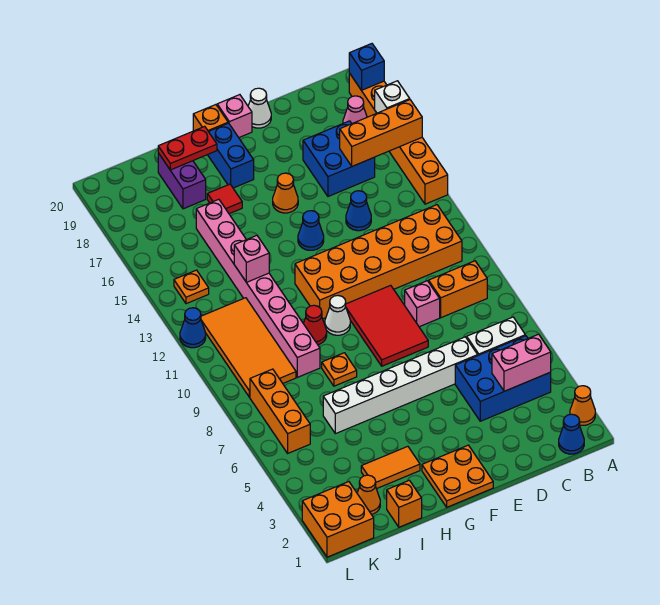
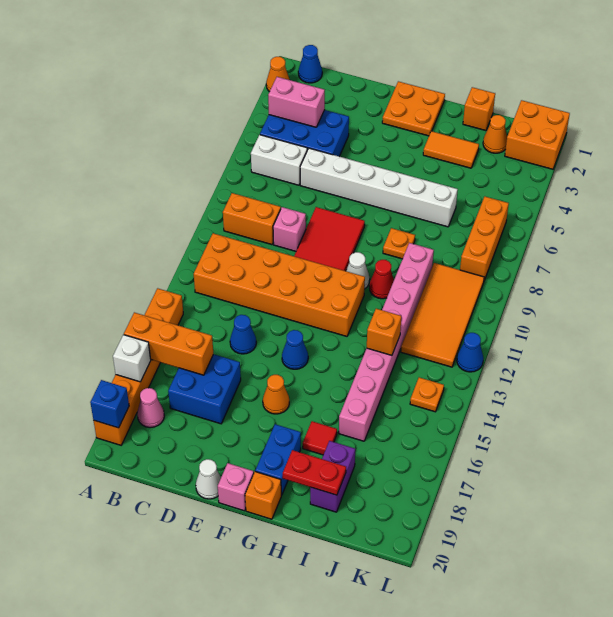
pink brick I13 level 2 -> orange brick I13 level 2

